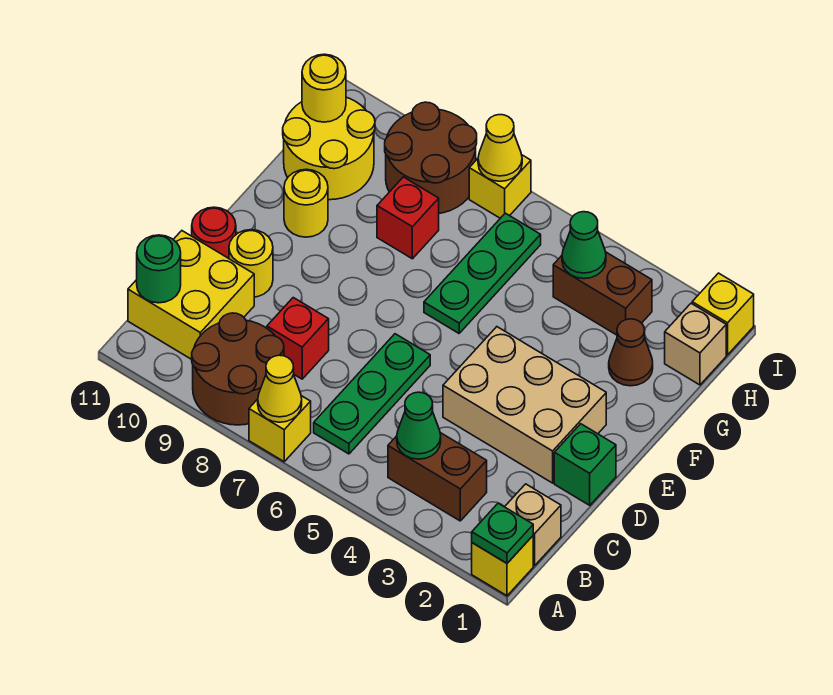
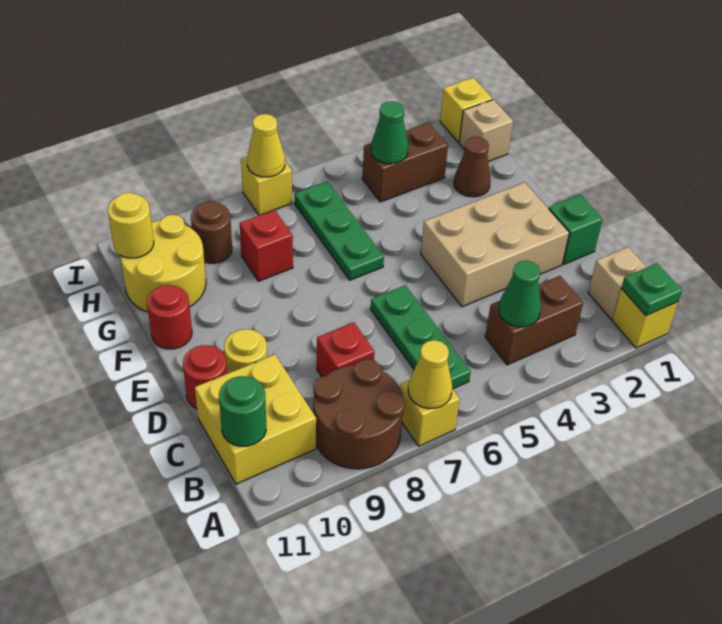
yellow round brick F10 level 1 -> none
none -> red round brick F11 level 1
brown round brick H8:I9 level 1 -> brown round brick H9 level 1

